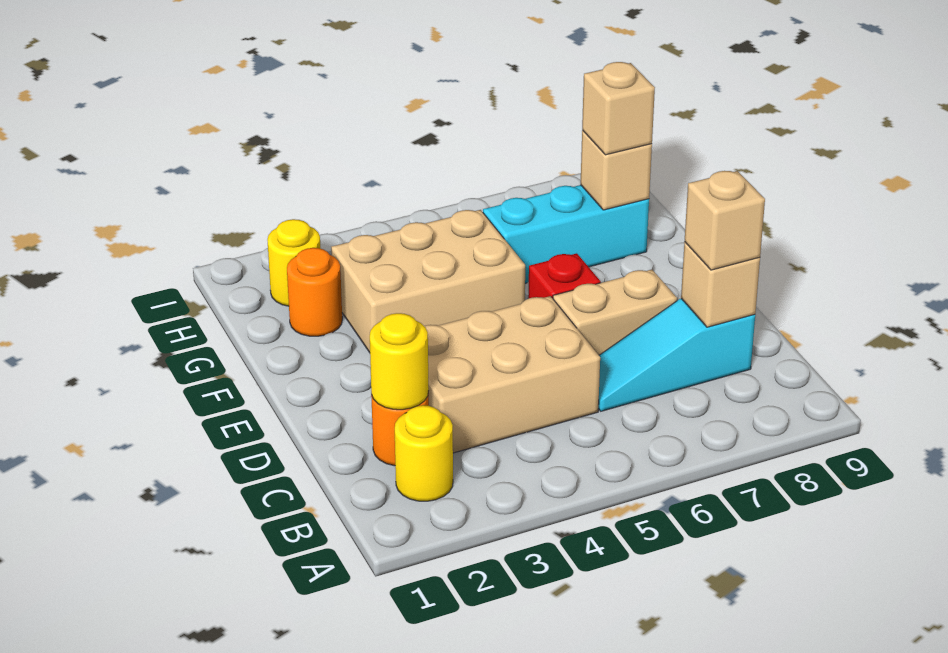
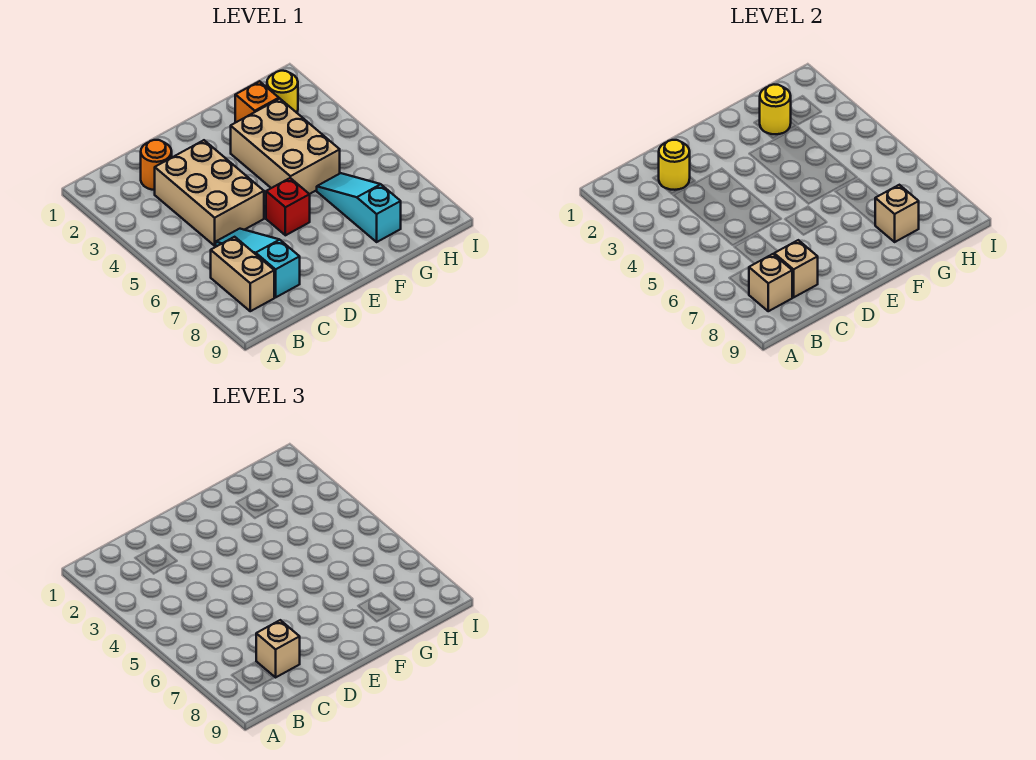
yellow round brick B2 level 1 -> yellow round brick G2 level 2
tan brick D6:D7 level 1 -> tan brick B7:B8 level 1
orange round brick G2 level 1 -> orange brick G2 level 1
cyan brick G6:G8 level 1 -> cyan slope G6:G8 level 1 top 8
tan brick G8 level 3 -> tan brick B8 level 2

